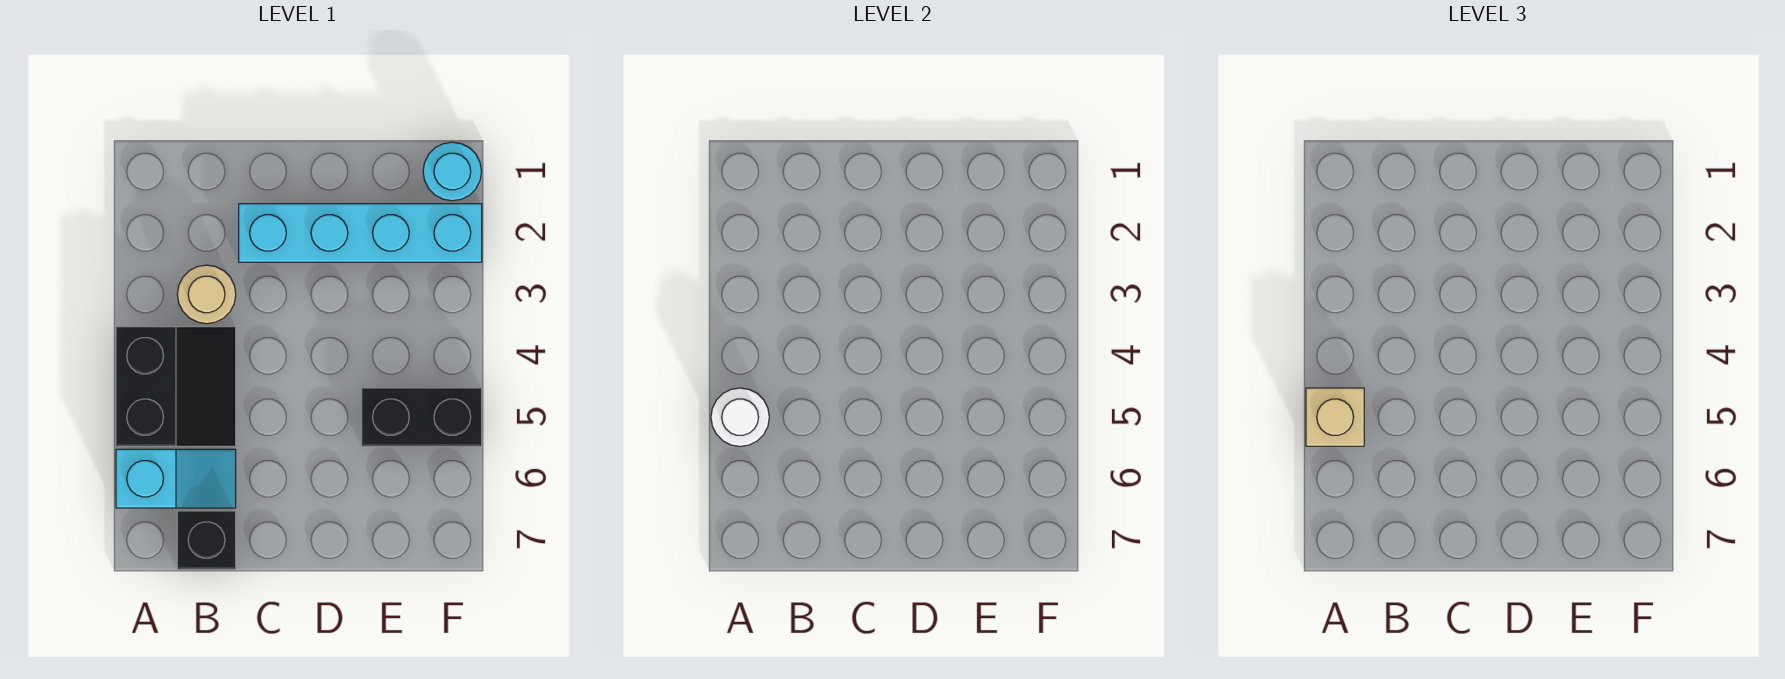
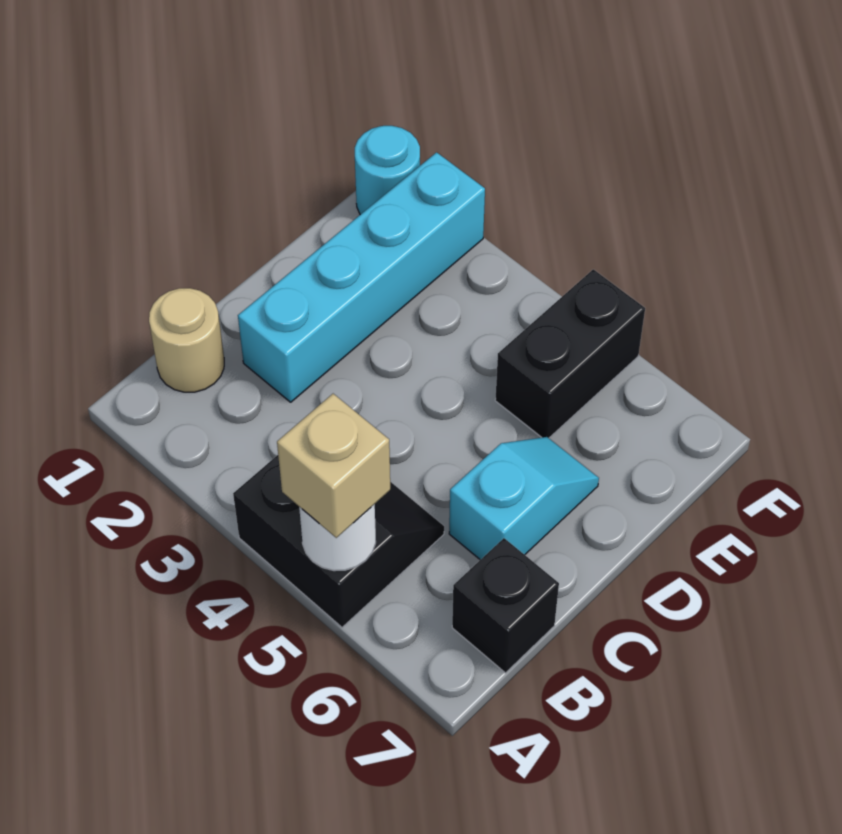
cyan slope A6:B6 level 1 top A -> cyan slope C6:D6 level 1 top C
tan round brick B3 level 1 -> tan round brick B1 level 1

